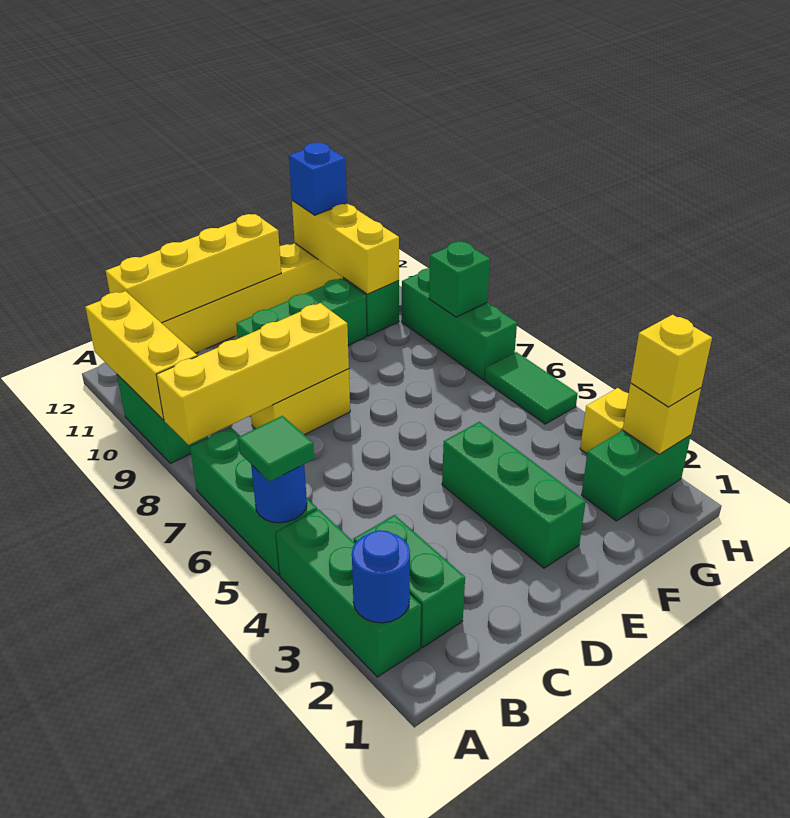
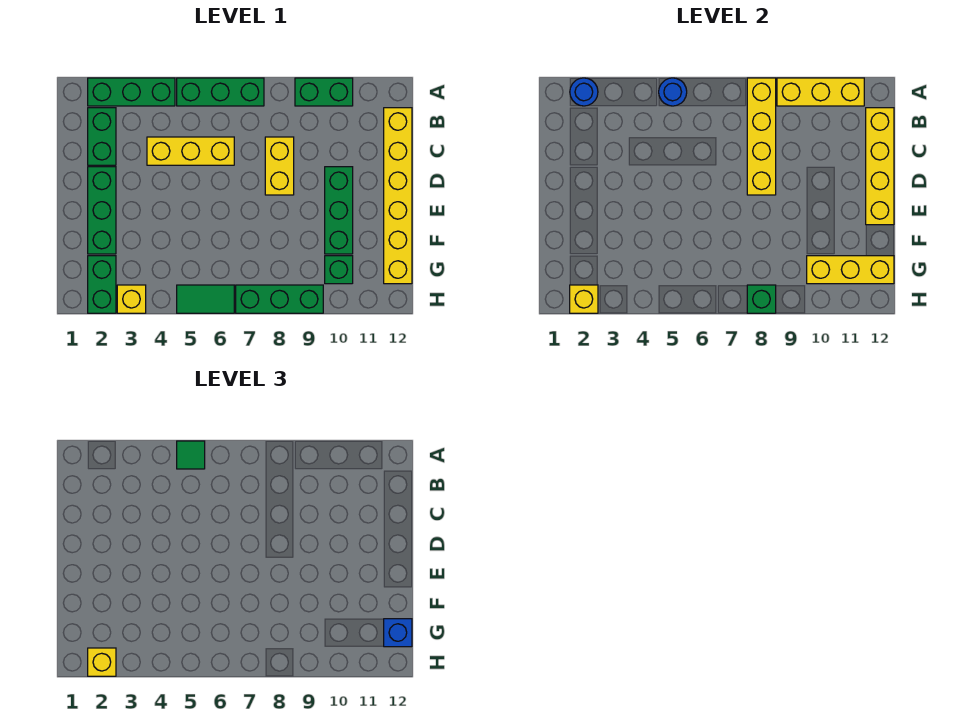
green brick B2:B3 level 1 -> green brick B2:C2 level 1
none -> yellow brick C4:C6 level 1
green brick E2:E4 level 1 -> green brick D2:F2 level 1

